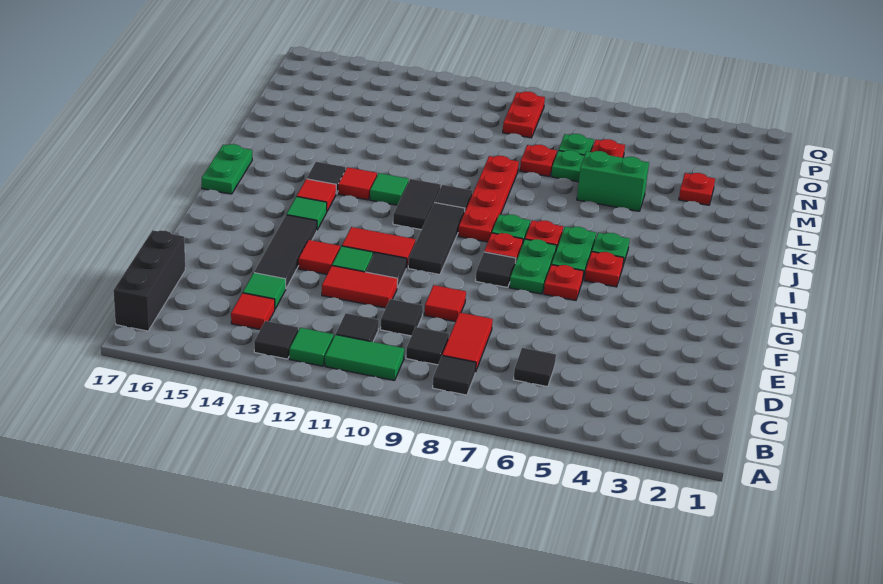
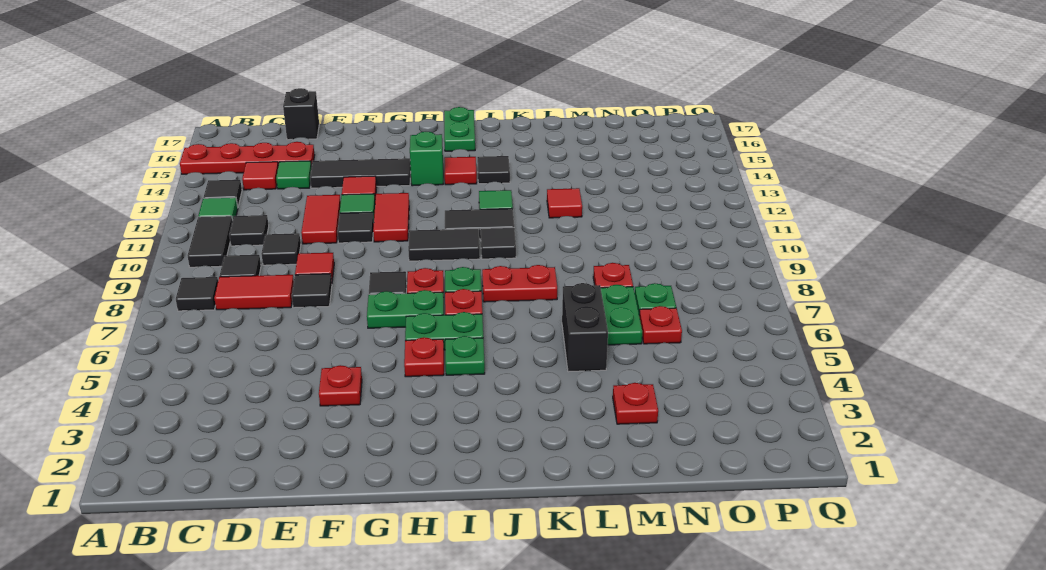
green tile B10:B11 level 1 -> black tile B10:B11 level 1
black brick B17:D17 level 1 -> black brick D17 level 1
black tile C6 level 1 -> black tile E8 level 1
red plate G6 level 1 -> red plate F4 level 1
black tile G10:I10 level 1 -> black tile H10:I10 level 1
green tile H14 level 1 -> green brick H14 level 1
red plate I9:L9 level 1 -> red plate A15:D15 level 1
green plate I17:J17 level 1 -> green plate I16:I17 level 1
red tile J13 level 1 -> red tile L12 level 1
green brick L5:L6 level 1 -> black brick L5:L6 level 1
red plate O9:P9 level 1 -> red plate J8:K8 level 1

